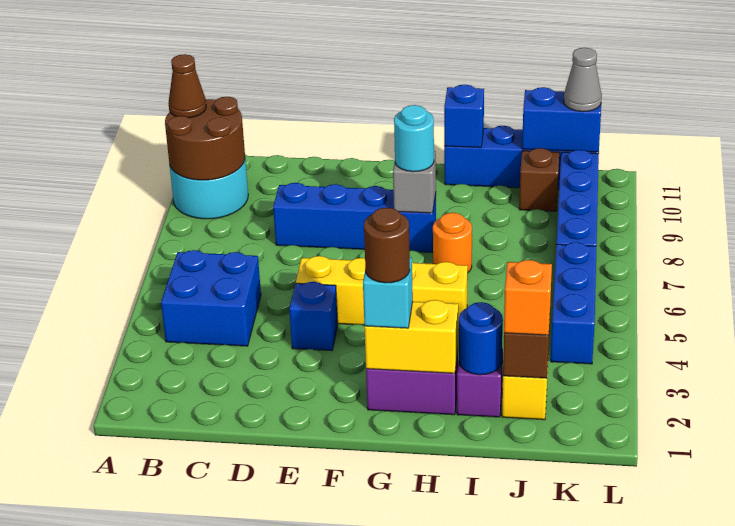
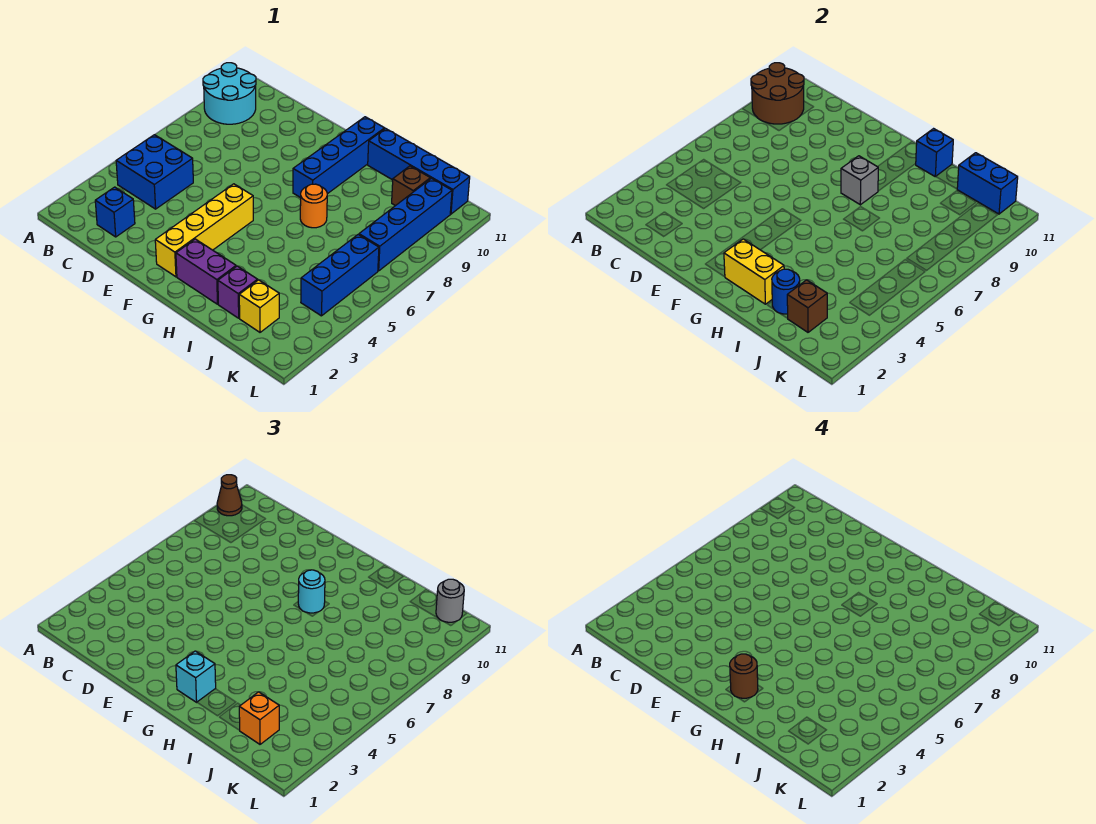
blue brick D8:G8 level 1 -> blue brick G8:G11 level 1
blue brick E4 level 1 -> blue brick C2 level 1
yellow brick E5:H5 level 1 -> yellow brick F2:F5 level 1
grey cone K11 level 3 -> grey round brick K11 level 3

